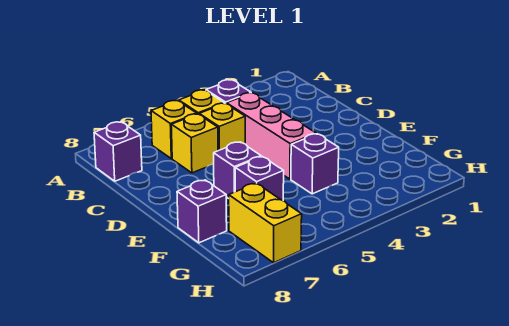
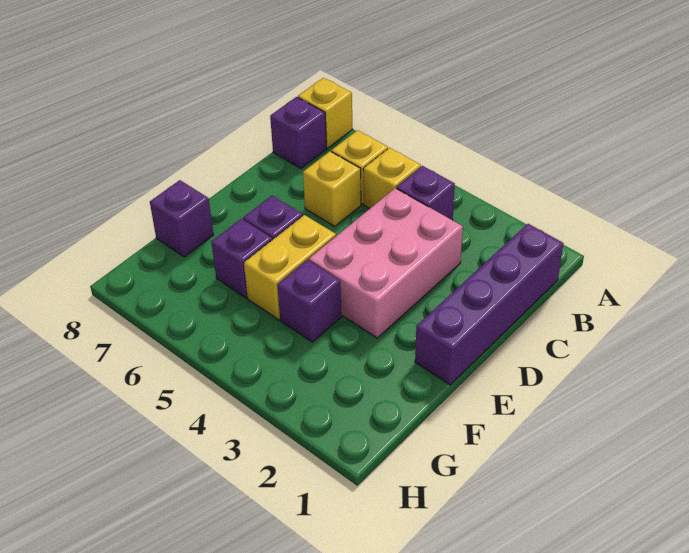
none -> purple brick B1:E1 level 1
pink brick C4:E4 level 1 -> pink brick C3:E4 level 1
yellow brick C5 level 1 -> yellow brick A8 level 1
yellow brick G7:H7 level 1 -> yellow brick E5:F5 level 1

